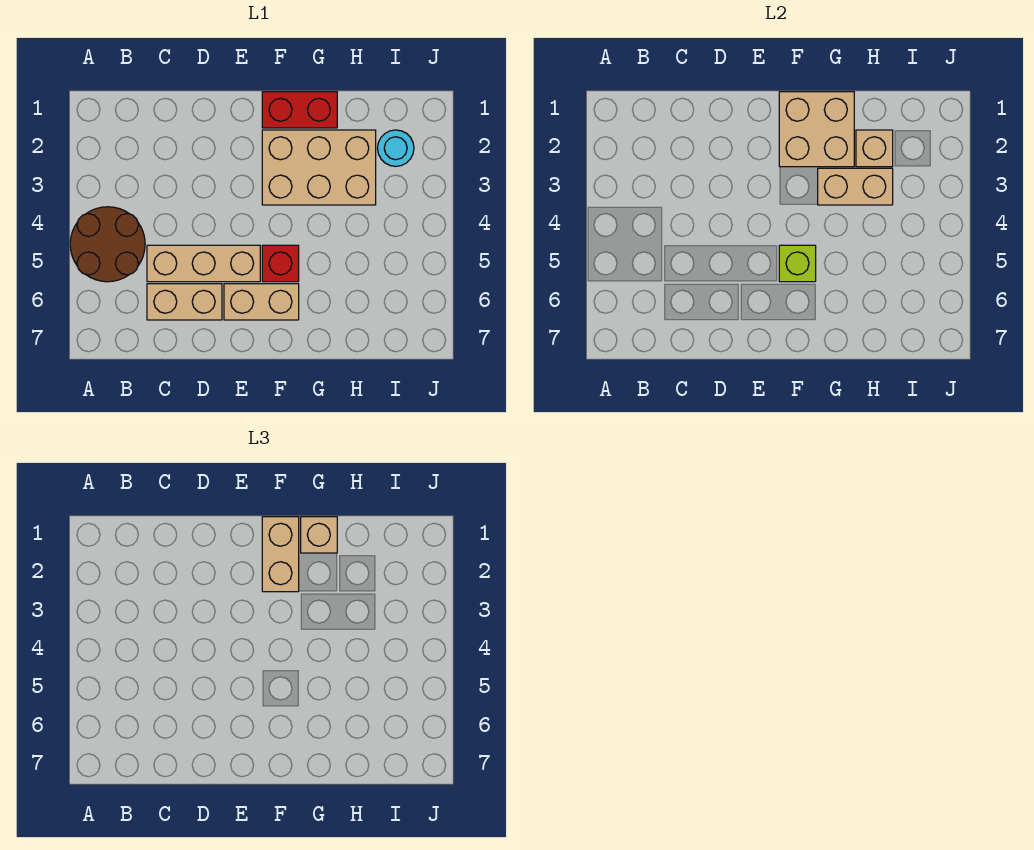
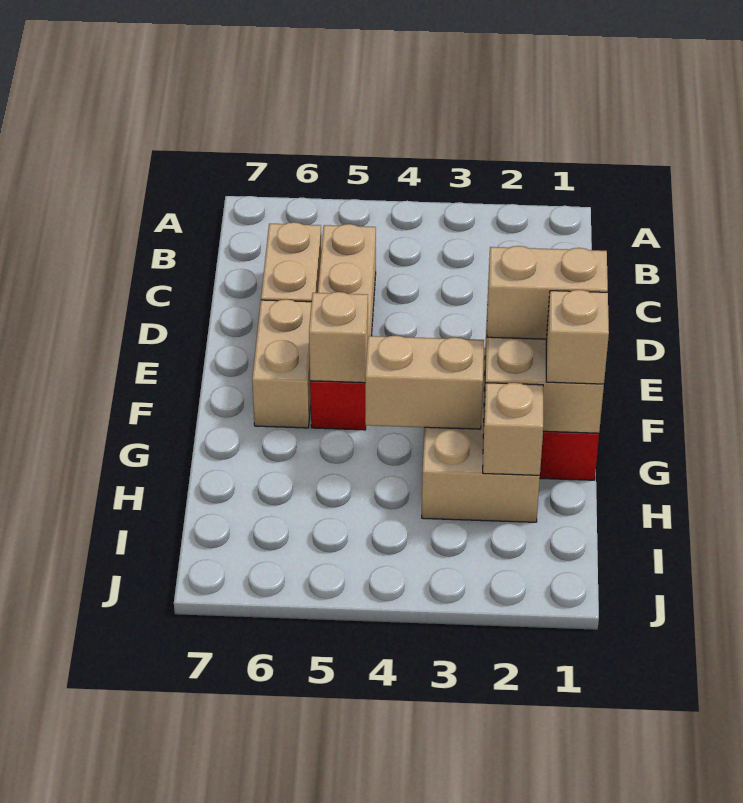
brown round brick A4:B5 level 1 -> none
lime brick F5 level 2 -> tan brick F5 level 2
tan brick G3:H3 level 2 -> tan brick G3:G4 level 2
cyan round brick I2 level 1 -> none

